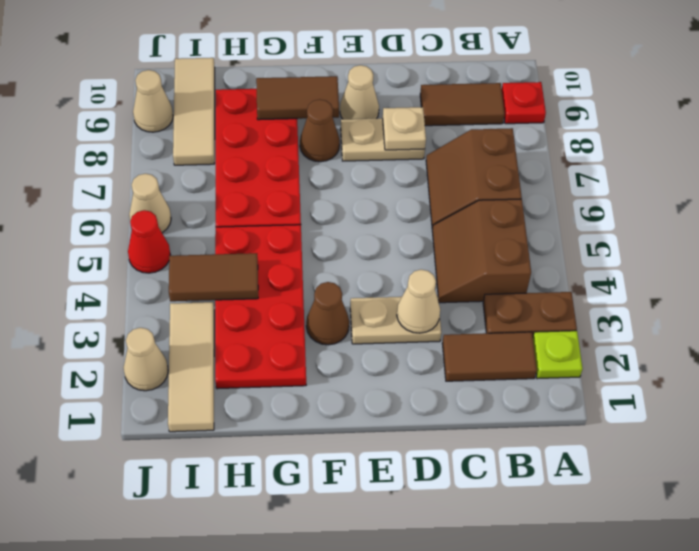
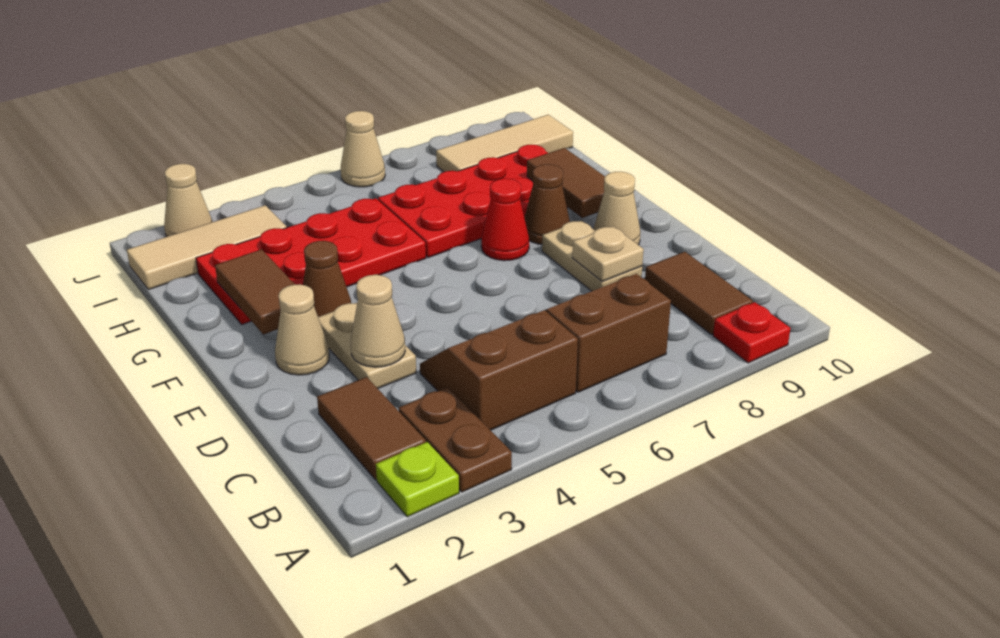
brown tile H4:I4 level 2 -> brown tile F2:G2 level 2
red cone J5 level 1 -> red cone F7 level 1
tan cone J9 level 1 -> tan cone E2 level 1

